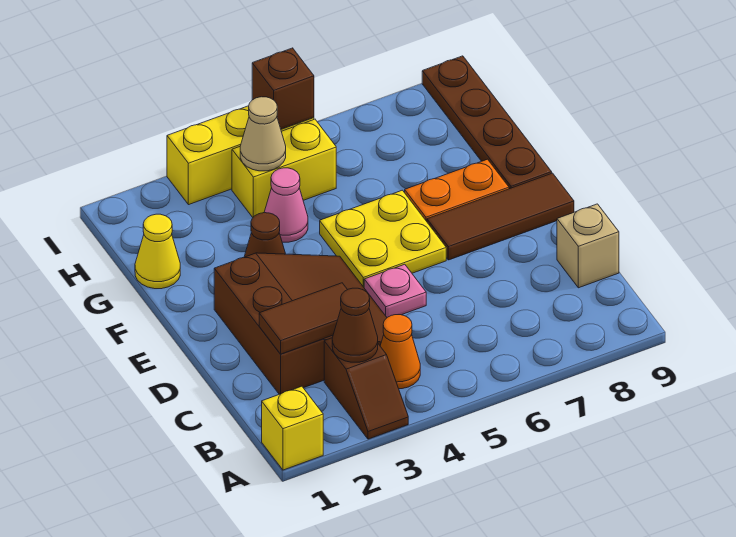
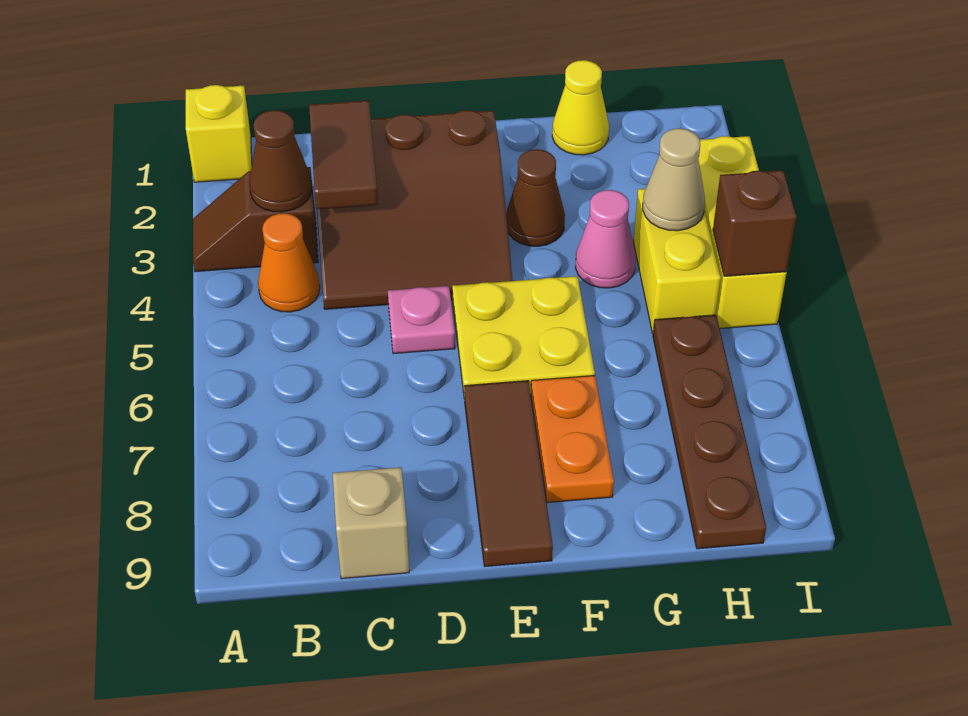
brown plate F9:I9 level 1 -> brown plate H6:H9 level 1

